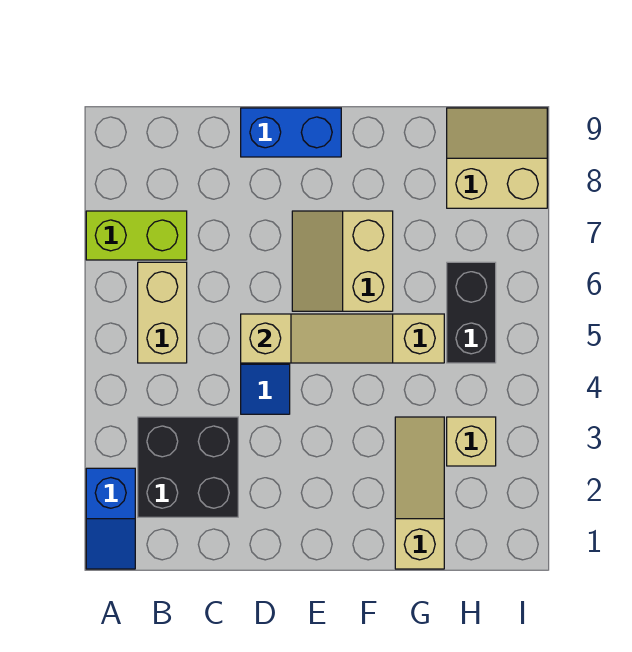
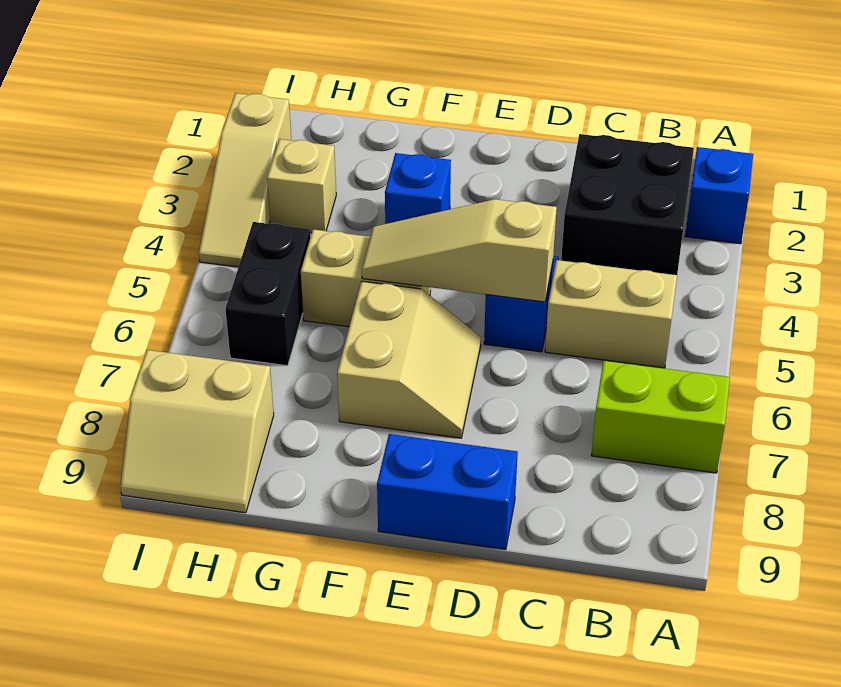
tan brick B5:B6 level 1 -> tan brick B5:C5 level 1
none -> blue brick F3 level 1
tan slope G1:G3 level 1 top 1 -> tan slope I2:I4 level 1 top 2

